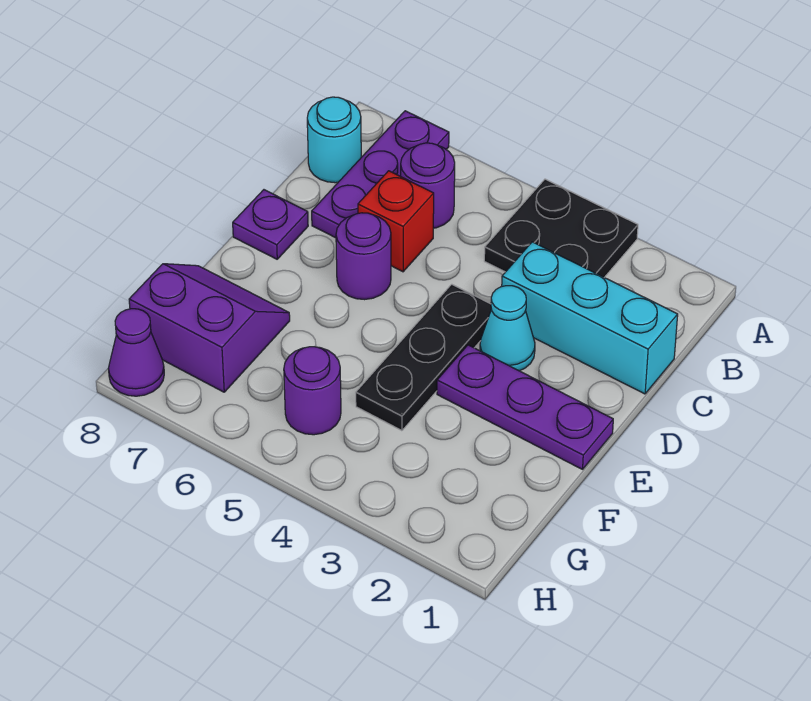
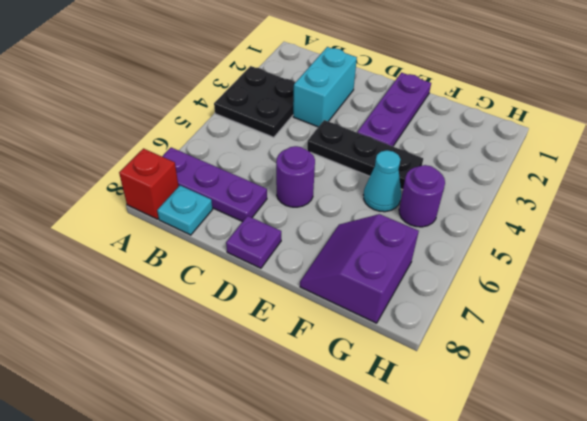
purple round brick B6 level 1 -> none
cyan round brick B8 level 1 -> cyan plate B8 level 1
cyan brick C1:C3 level 1 -> cyan brick C2:C3 level 1
red brick C6 level 1 -> red brick A8 level 1
cyan cone D3 level 1 -> cyan cone F5 level 1
purple cone H8 level 1 -> none

